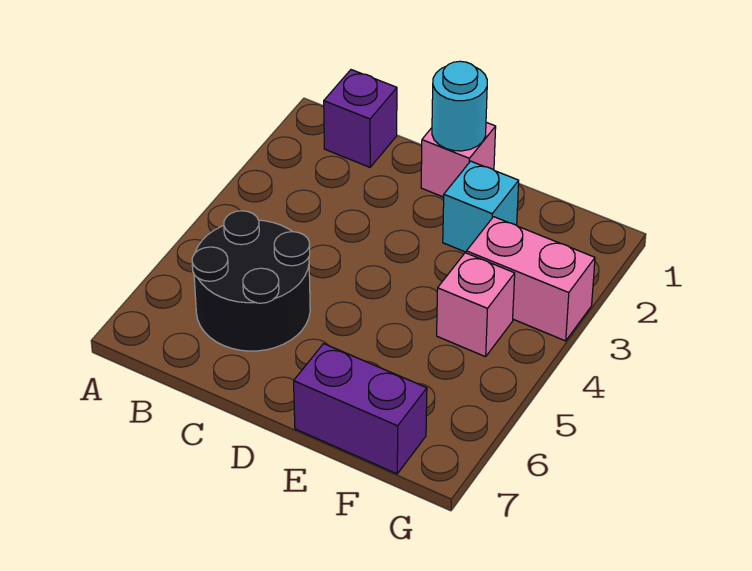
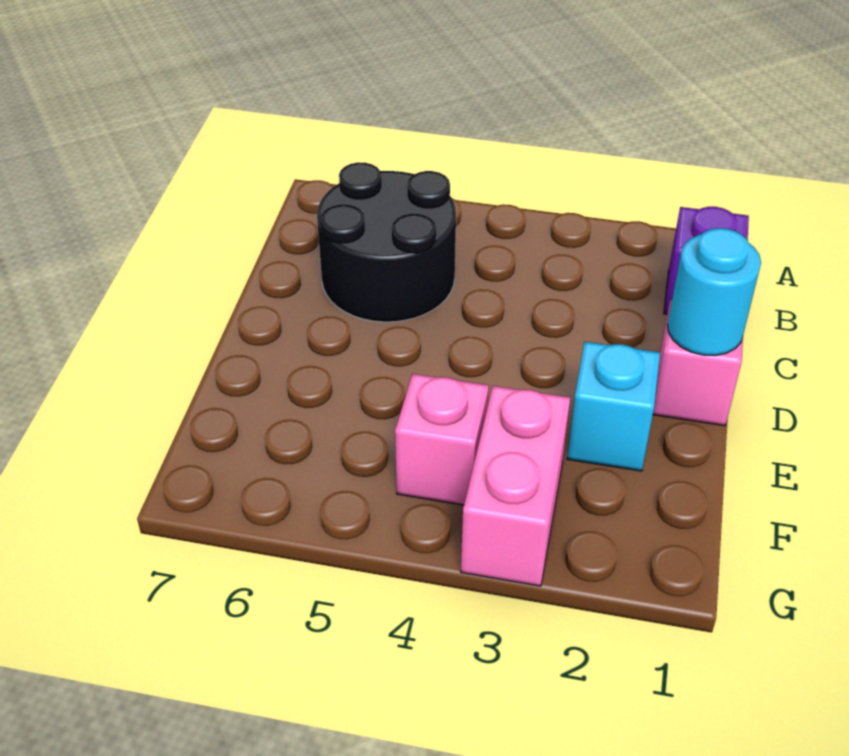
purple brick E7:F7 level 1 -> none

